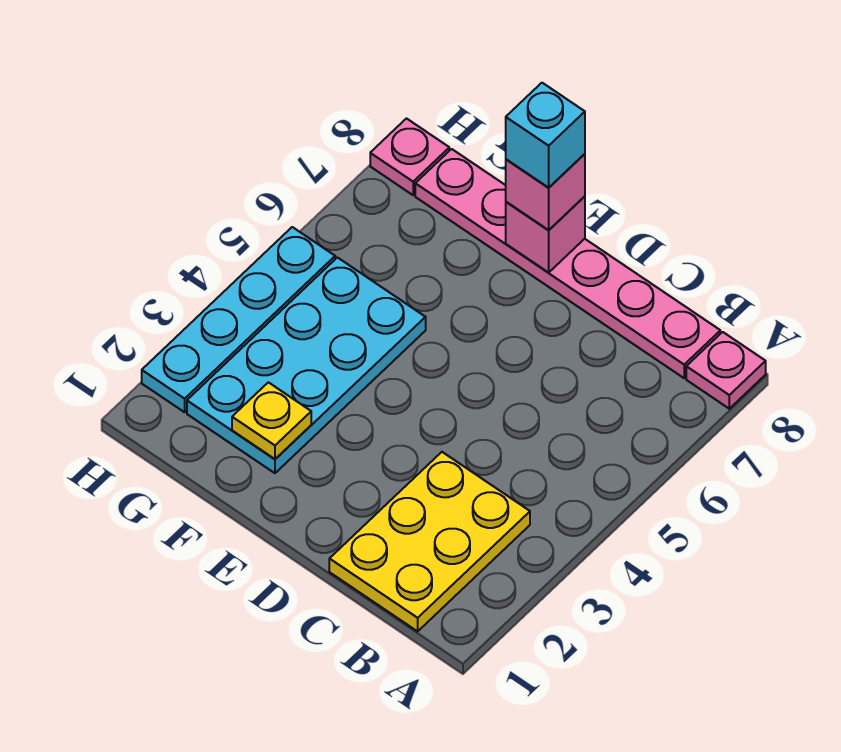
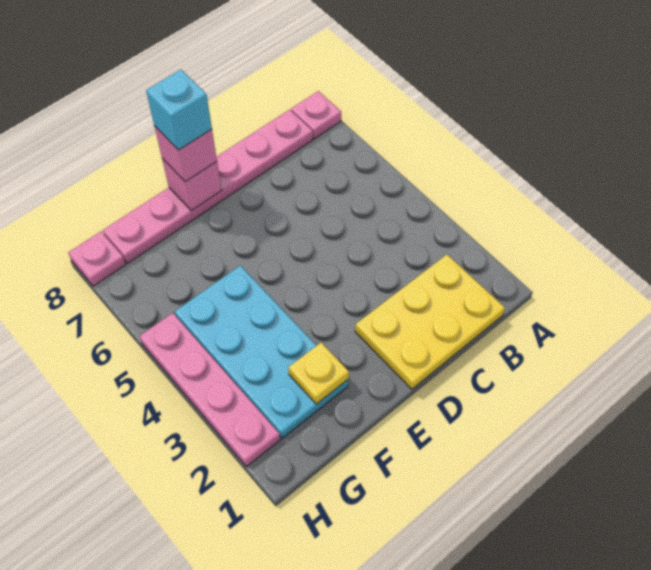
yellow plate B1:C3 level 1 -> yellow plate B1:D2 level 1
cyan plate H2:H5 level 1 -> pink plate H2:H5 level 1

